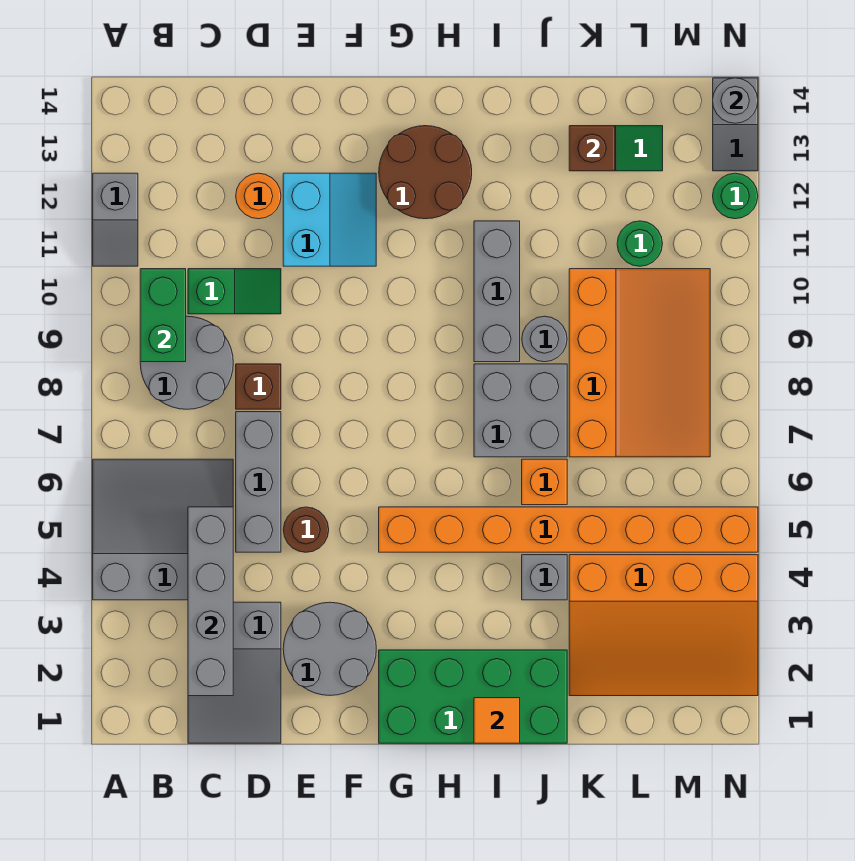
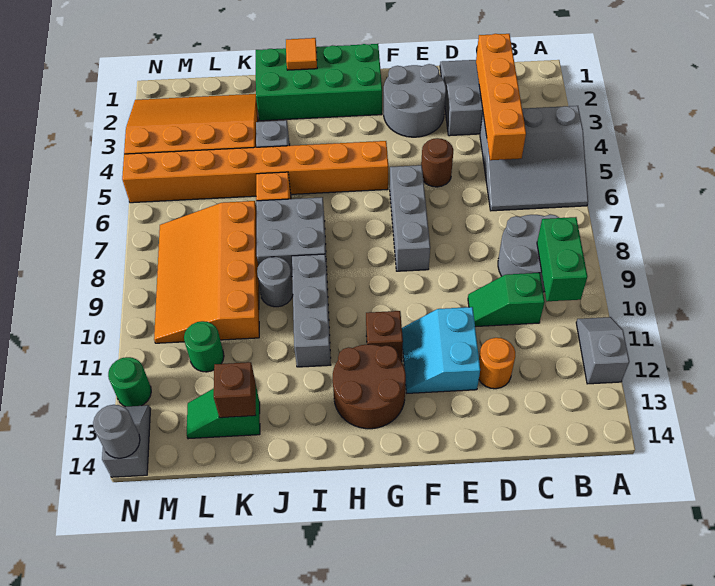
grey brick C2:C5 level 2 -> orange brick C2:C5 level 2
grey brick D5:D7 level 1 -> grey brick F6:F8 level 1
brown brick D8 level 1 -> brown brick G11 level 1

